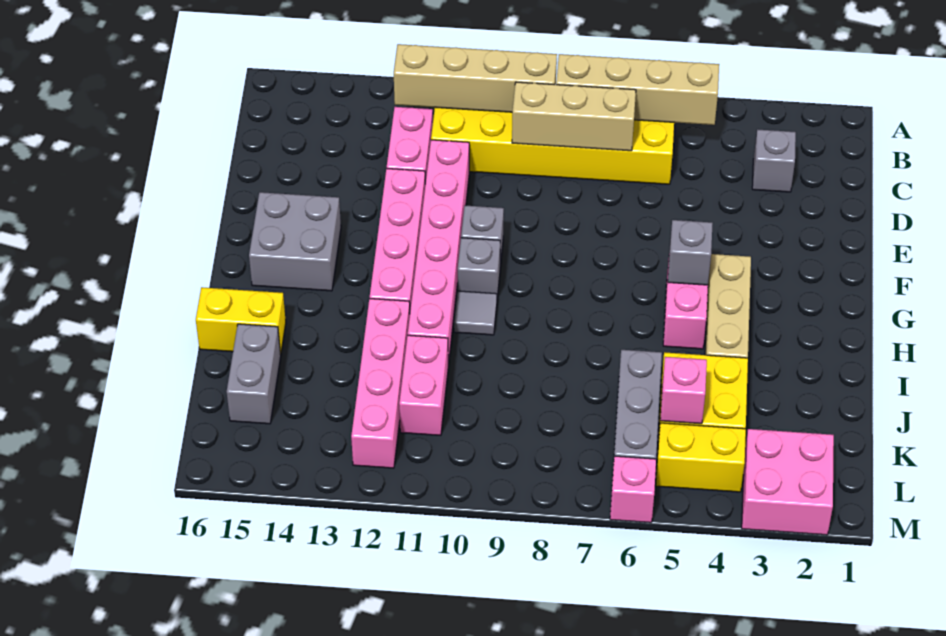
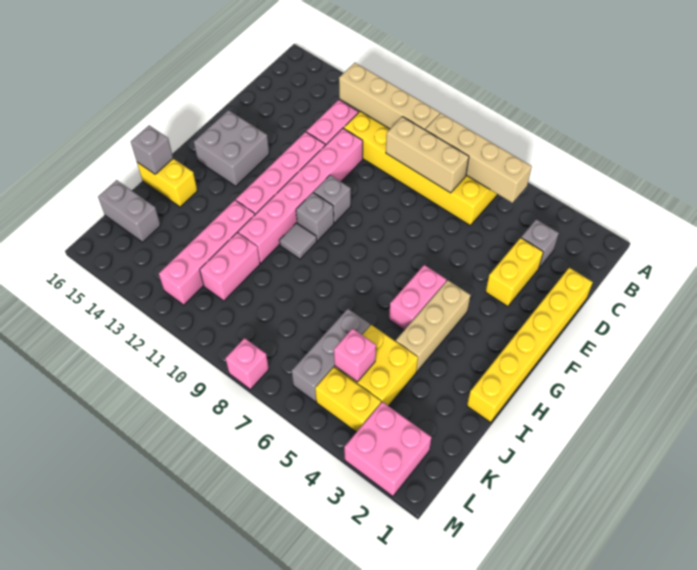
none -> yellow brick D1:I1 level 1
none -> yellow brick D3:E3 level 1
grey brick G5 level 2 -> grey brick I16 level 2
grey brick J15:K15 level 1 -> grey brick K15:K16 level 1
pink brick M6 level 1 -> pink brick M8 level 1

